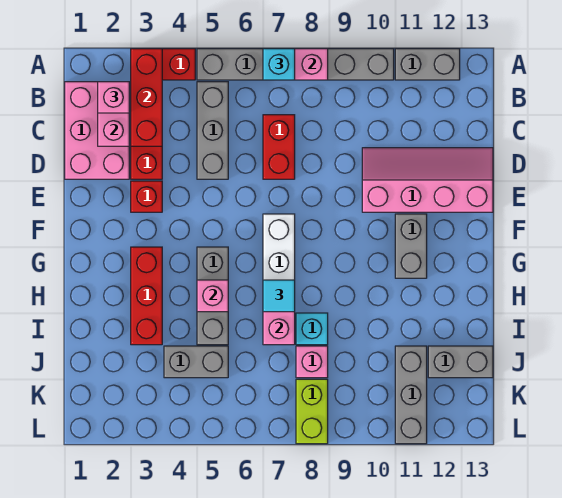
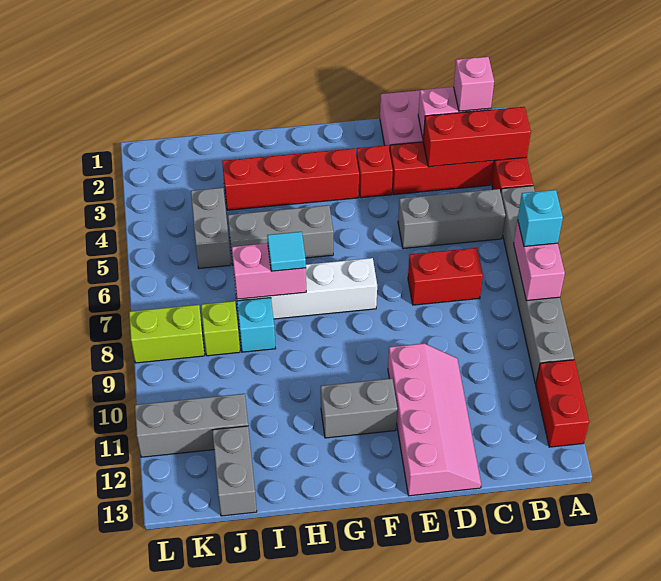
grey brick A11:A12 level 1 -> red brick A11:A12 level 1
red brick G3:I3 level 1 -> red brick F3:I3 level 1
pink brick H5 level 2 -> none
pink brick J8 level 1 -> lime brick J8 level 1

